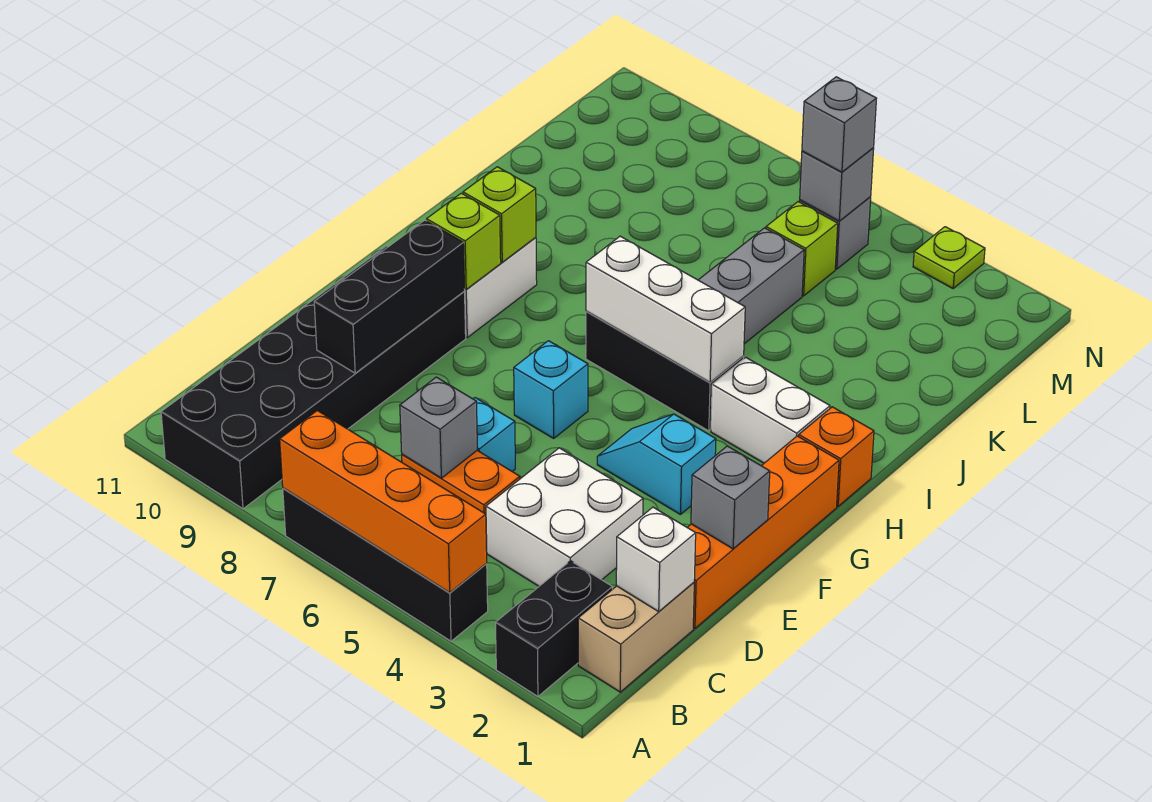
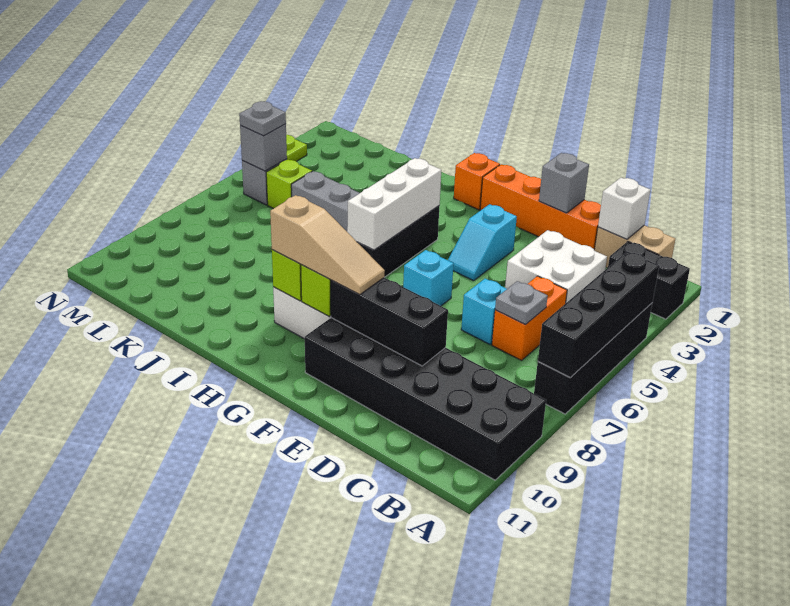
orange brick A4:A7 level 2 -> black brick A4:A7 level 2
grey brick C6 level 2 -> grey plate C6 level 2
none -> tan slope F9:H9 level 3 top H
white brick H2:H3 level 1 -> none
grey brick M5 level 3 -> grey plate M5 level 3

